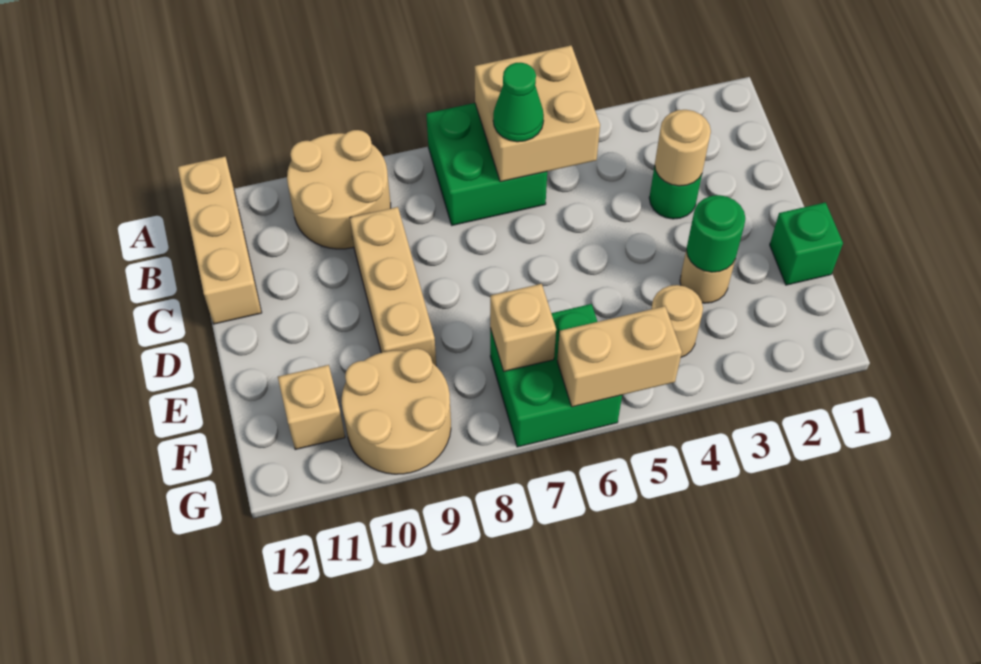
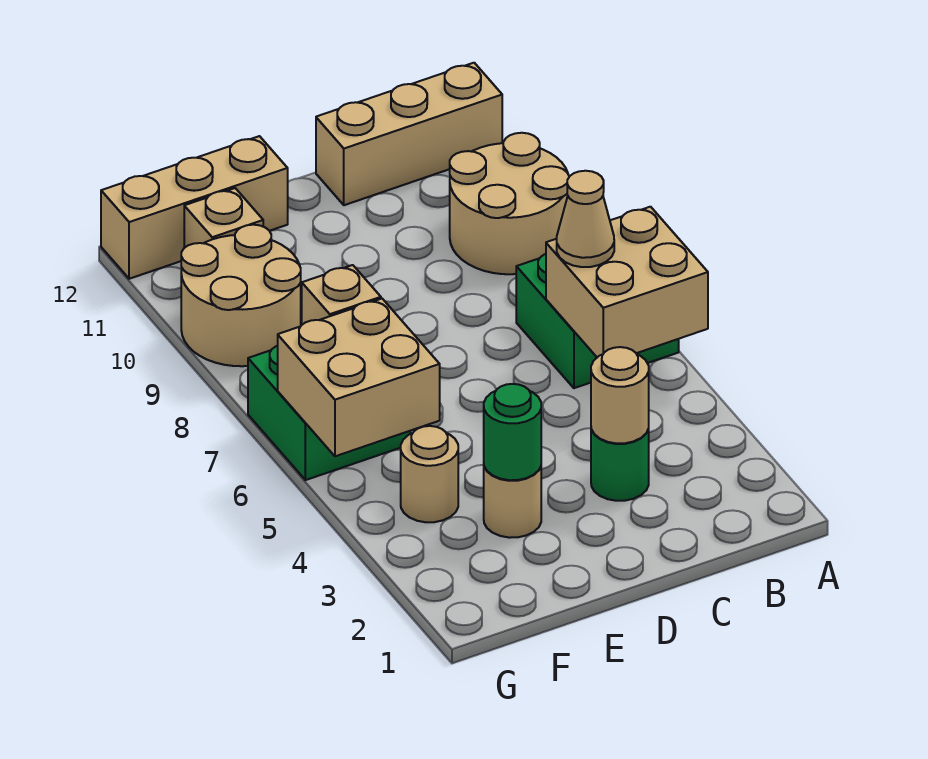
green cone B6 level 3 -> tan cone B6 level 3
tan brick C9:E9 level 1 -> tan brick E12:G12 level 1
green brick E1 level 1 -> none
tan brick G5:G6 level 2 -> tan brick F5:G6 level 2

